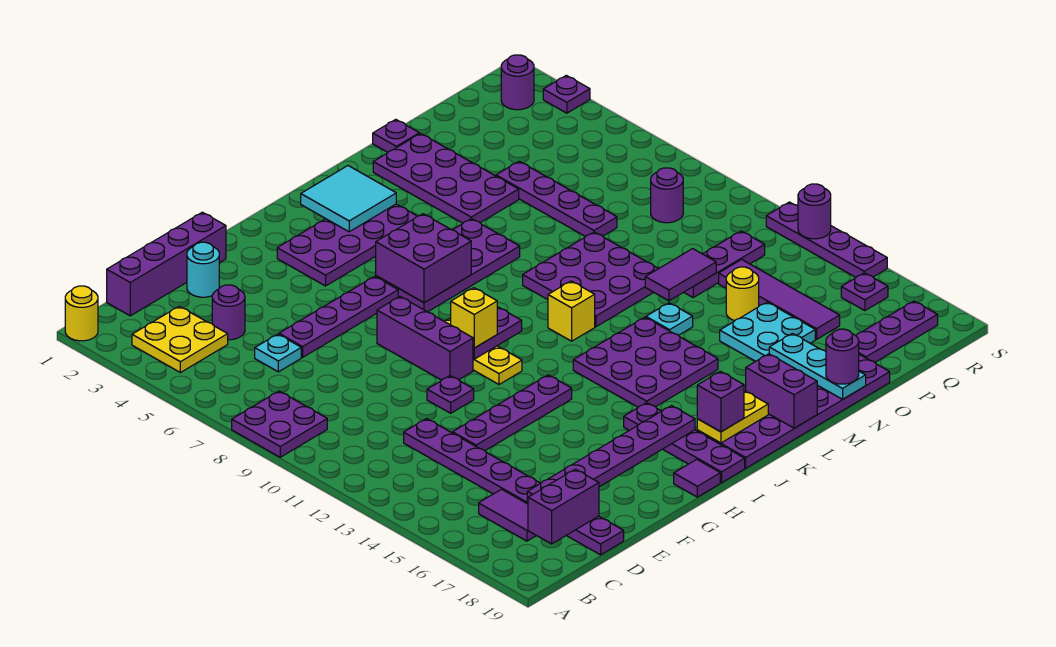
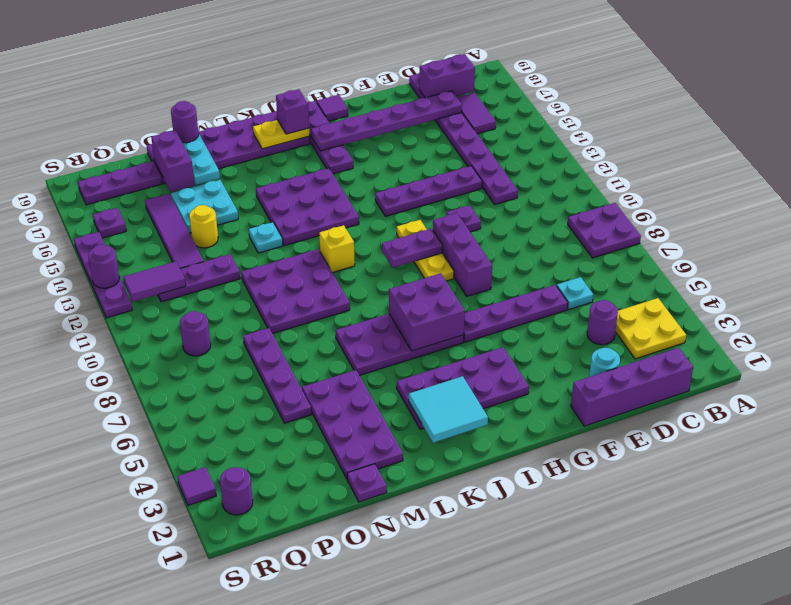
yellow round brick A1 level 1 -> none
yellow brick H10 level 3 -> none
purple brick L18:L19 level 2 -> purple brick O17:O18 level 2
purple tile N12:O12 level 2 -> purple tile Q12:R12 level 2
purple plate S3 level 1 -> purple tile S3 level 1

